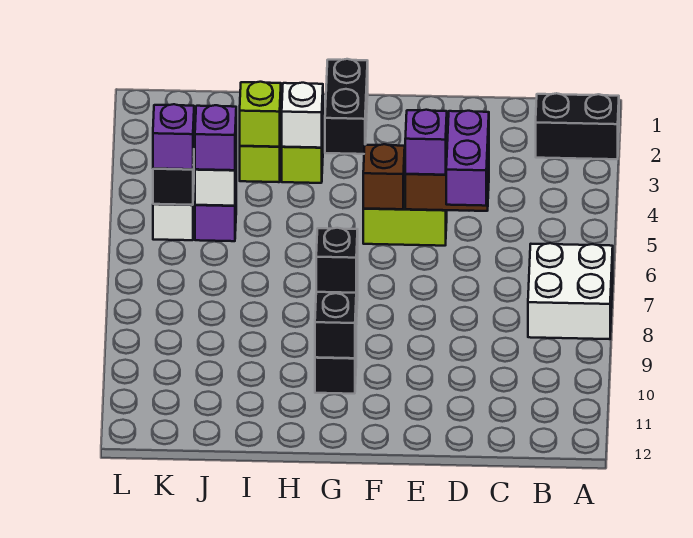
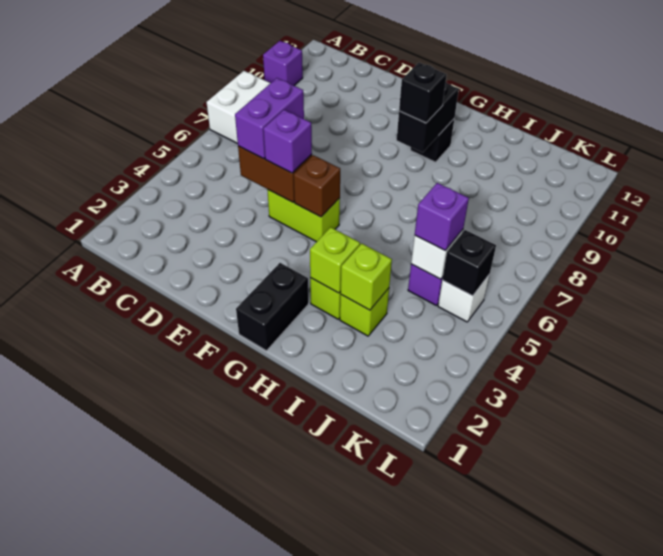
black brick A2:B2 level 1 -> none
white brick H3 level 2 -> lime brick H3 level 2
purple brick K5 level 3 -> purple brick A10 level 1

